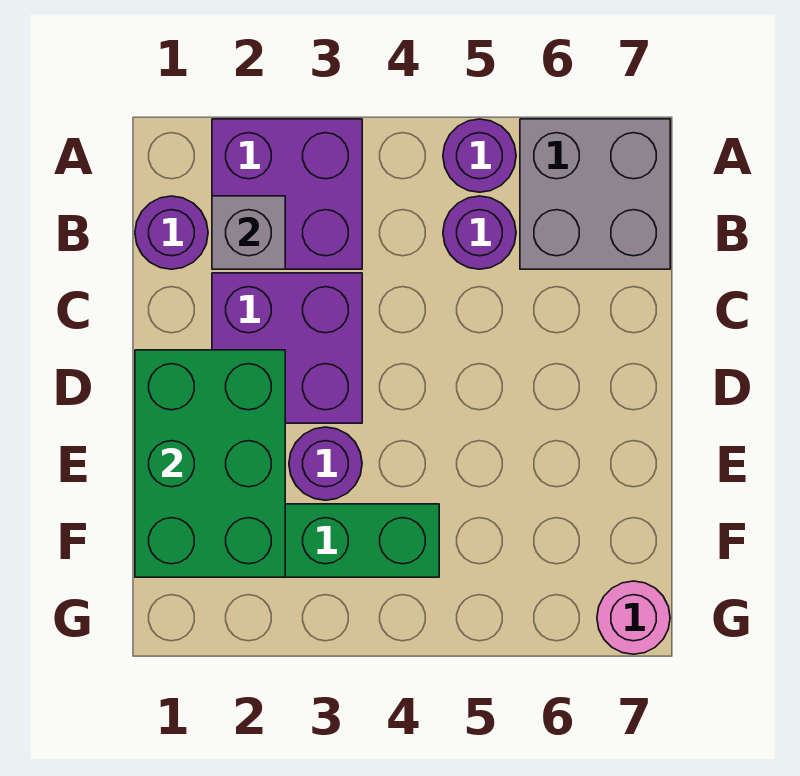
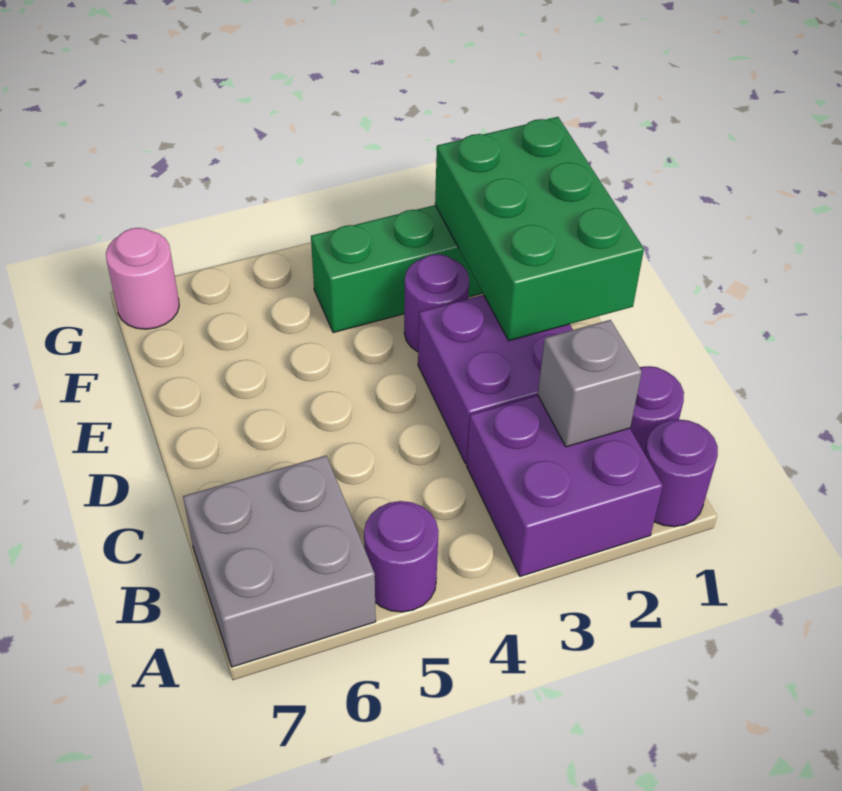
purple round brick B5 level 1 -> purple round brick A1 level 1

